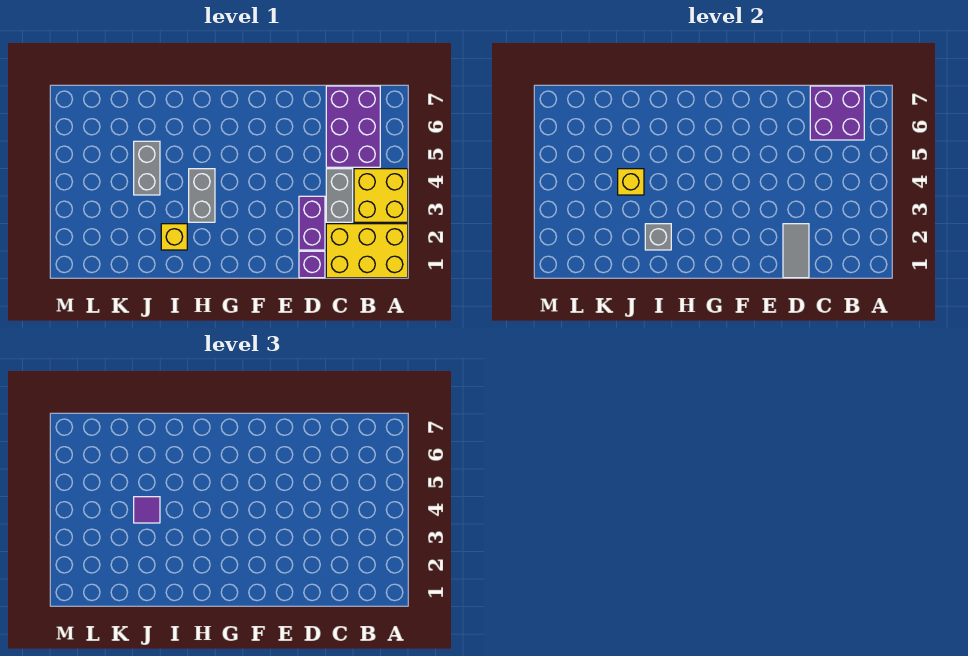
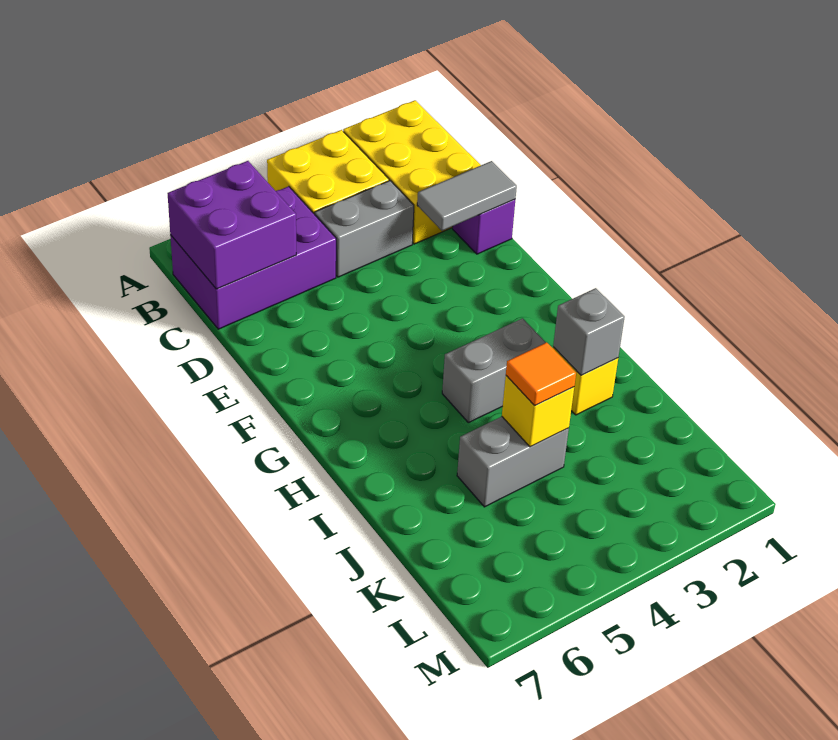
purple brick D2:D3 level 1 -> none
purple tile J4 level 3 -> orange tile J4 level 3

